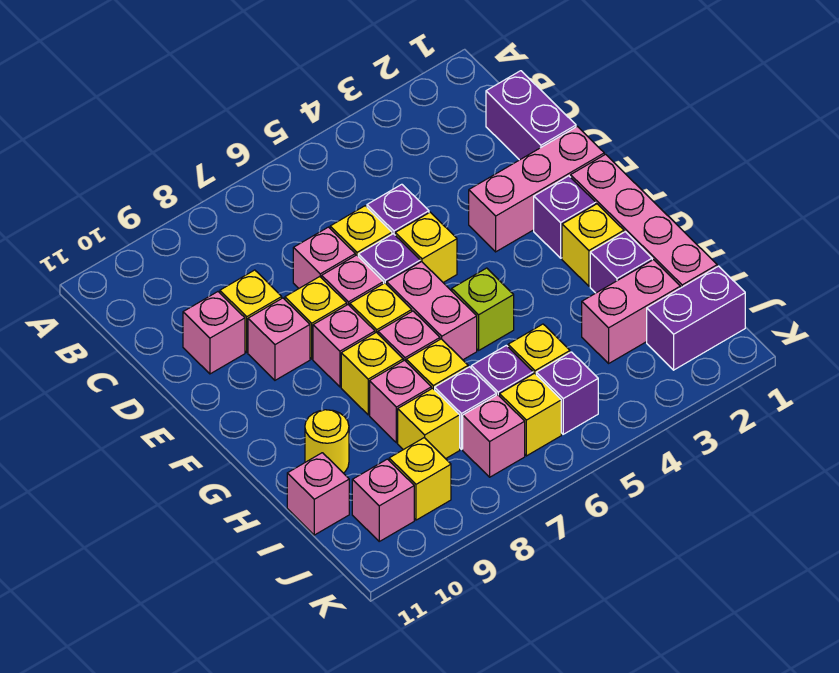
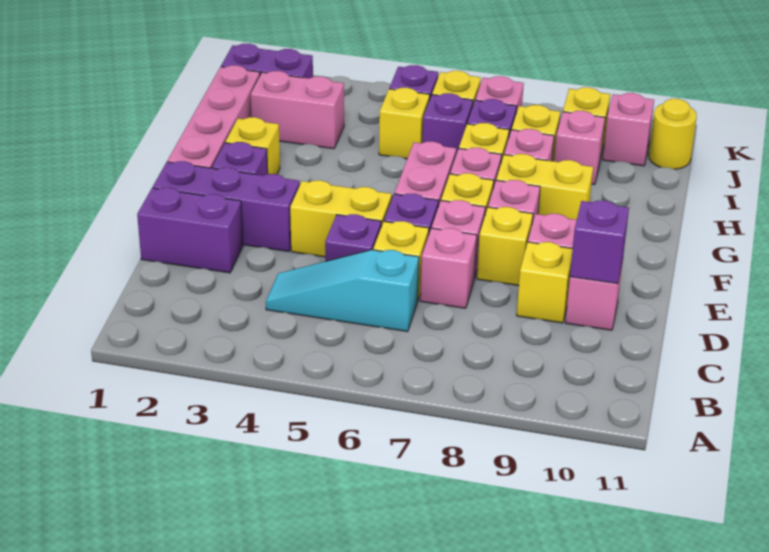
purple brick C1:D1 level 1 -> purple brick D1:D2 level 1
none -> cyan slope C4:C6 level 1 top 6
pink brick E1:E3 level 1 -> purple brick E1:E3 level 1
yellow brick E5 level 1 -> yellow brick E4:E5 level 1
lime brick G5 level 1 -> none
yellow brick G8 level 1 -> yellow brick G8:G9 level 1
purple brick H2 level 1 -> purple brick D10 level 2
yellow round brick H10 level 1 -> yellow round brick J11 level 1
pink brick I11 level 1 -> pink brick I9 level 1

